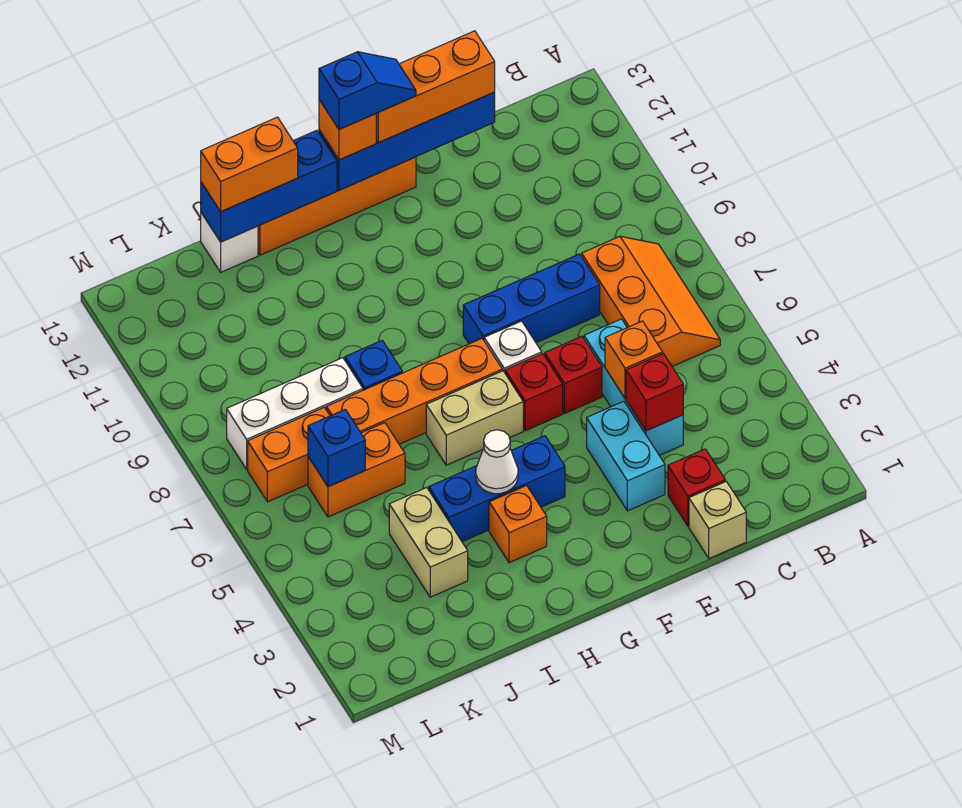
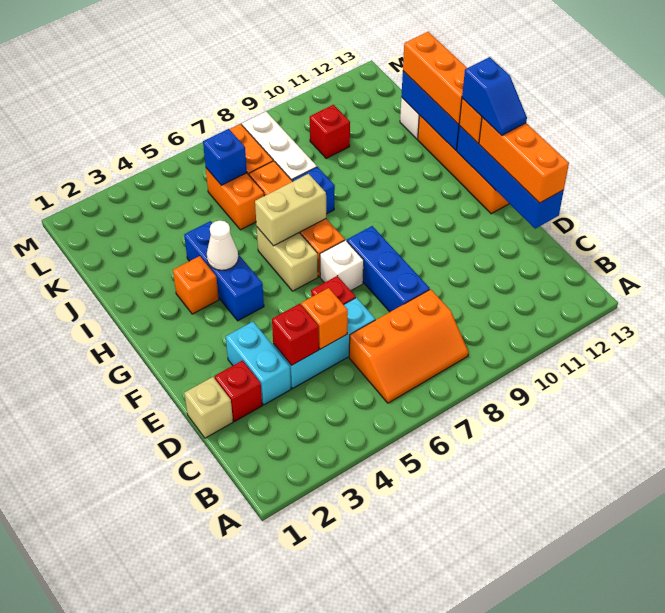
cyan brick E3:E4 level 1 -> cyan brick D3:E3 level 1
red brick F6 level 1 -> red brick K10 level 1
orange brick I13:J13 level 3 -> orange brick H13:J13 level 3
tan brick J3:J4 level 1 -> tan brick H6:H7 level 2

